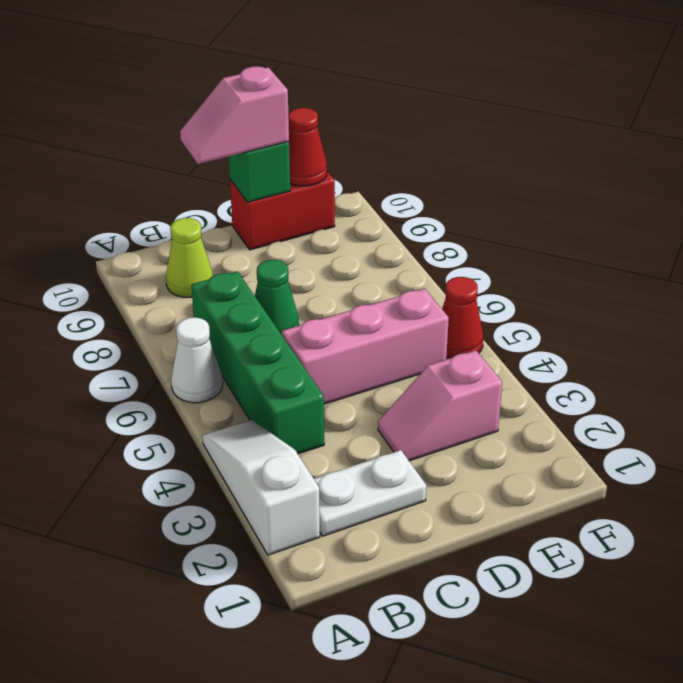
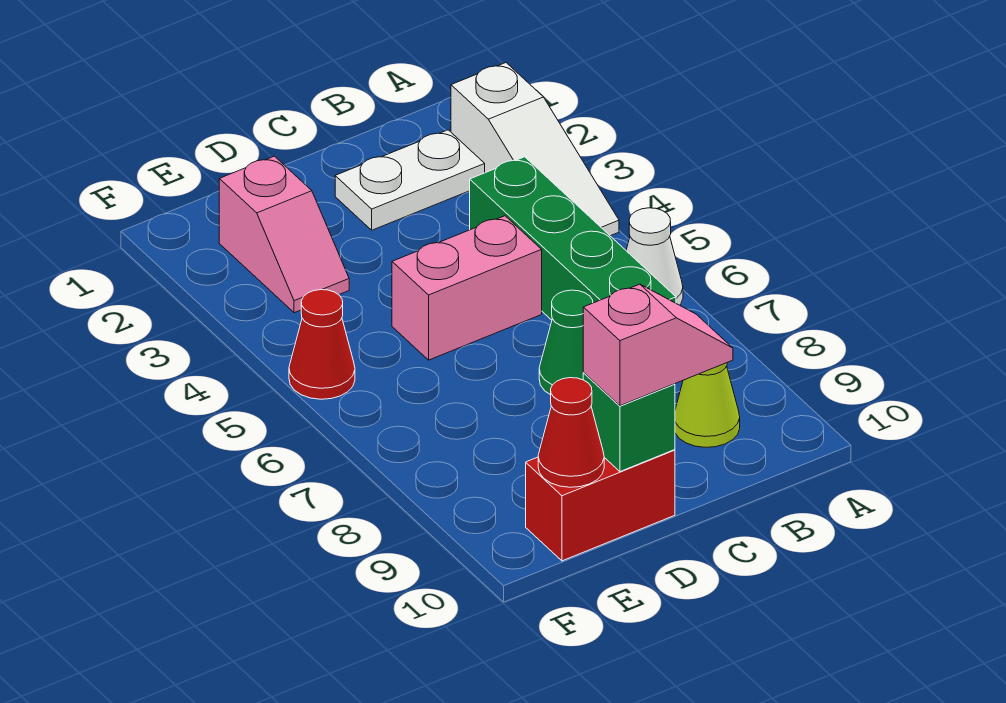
pink brick C5:E5 level 1 -> pink brick C5:D5 level 1
pink slope D3:E3 level 1 top E -> pink slope E2:E3 level 1 top 2

